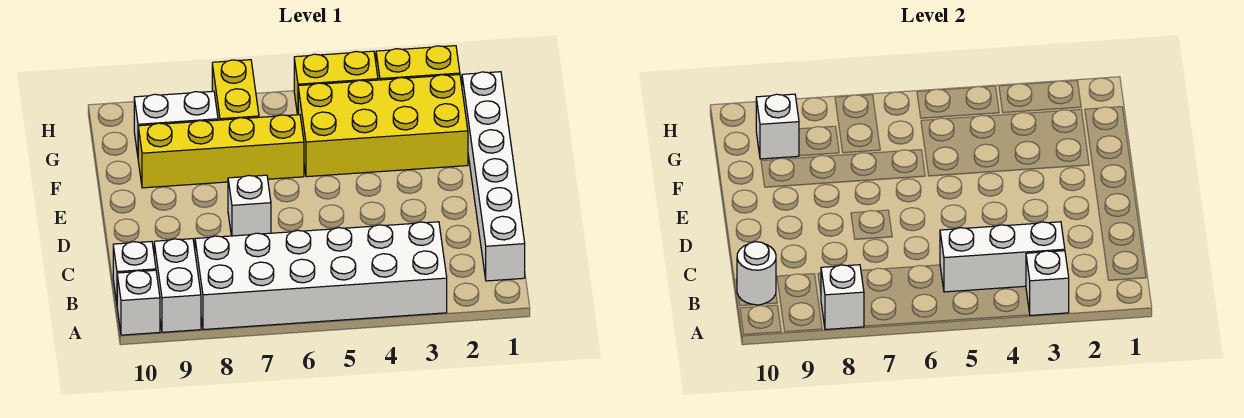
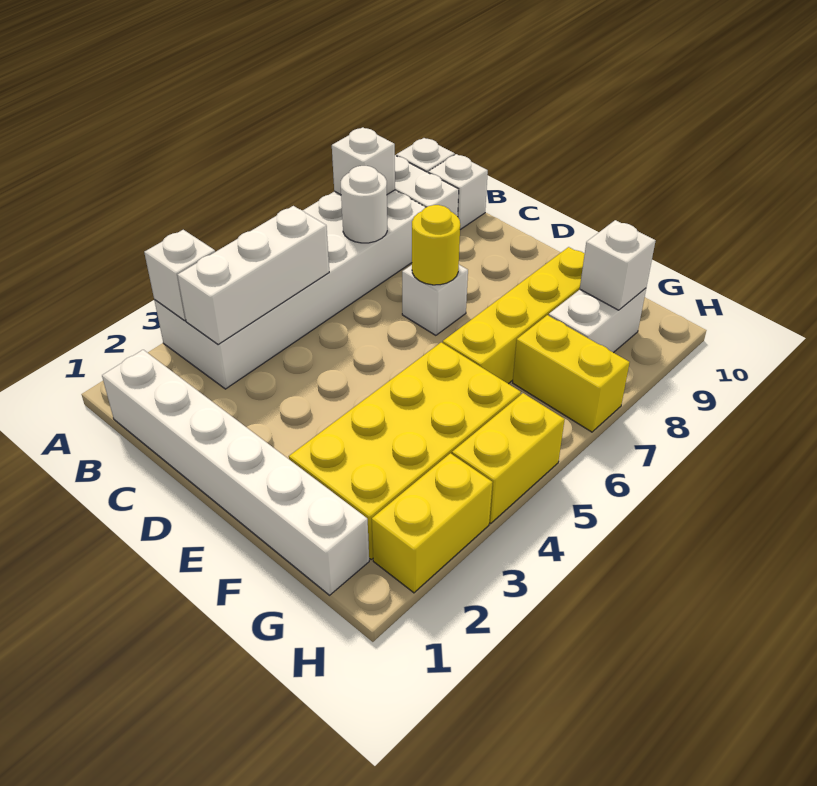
white round brick B10 level 2 -> white round brick B7 level 2
none -> yellow round brick D7 level 2

